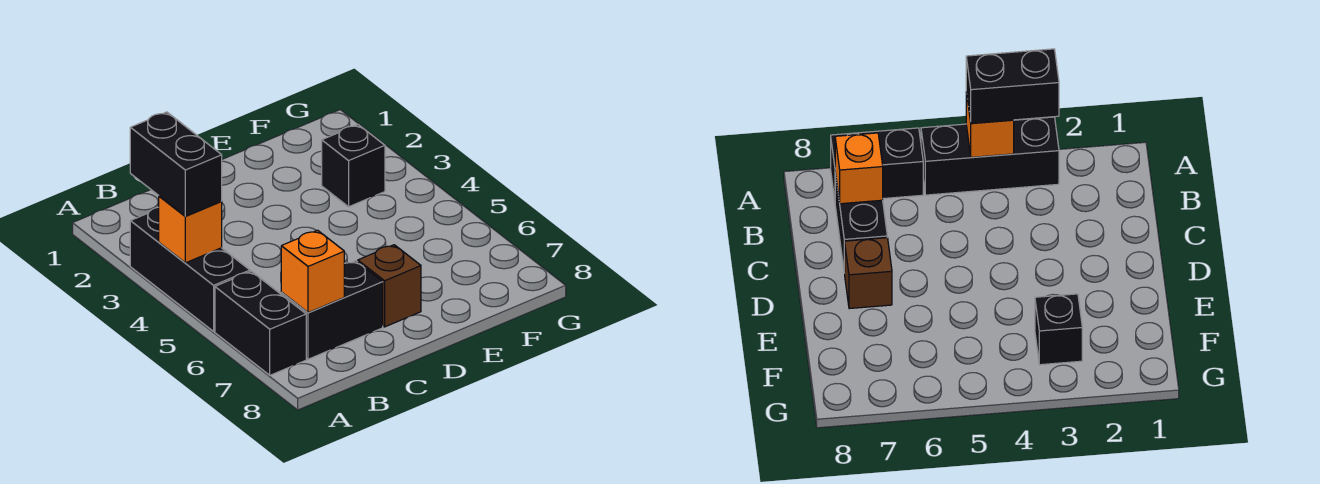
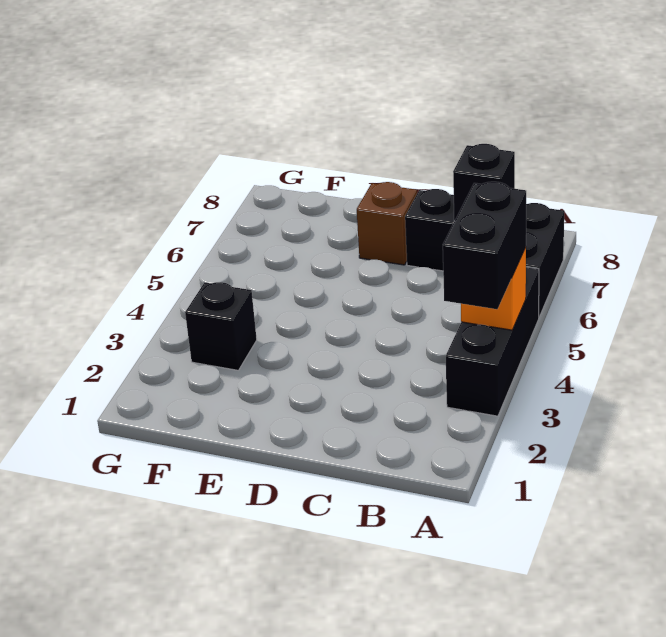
orange brick B7 level 2 -> black brick B7 level 2

